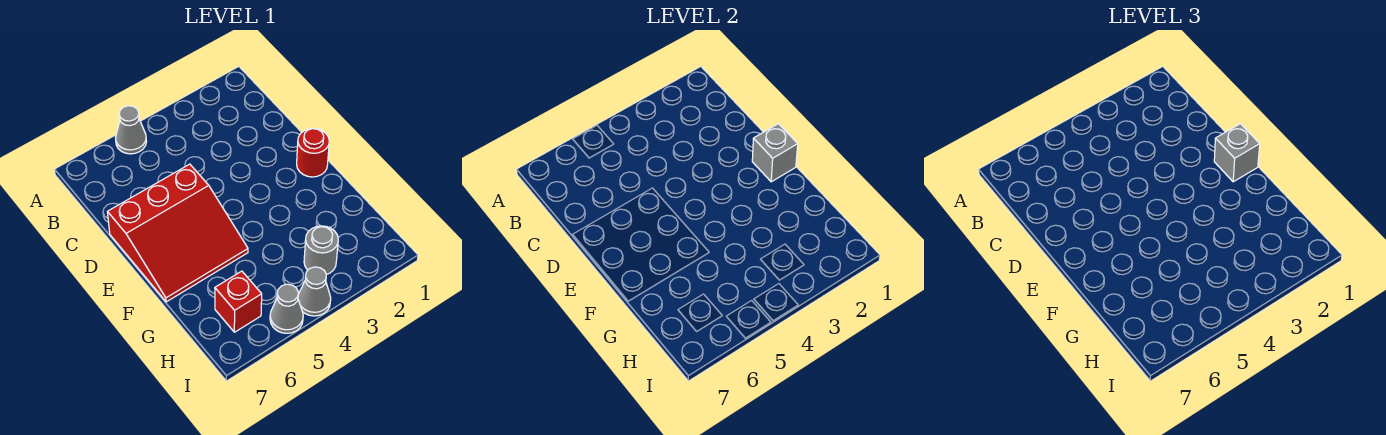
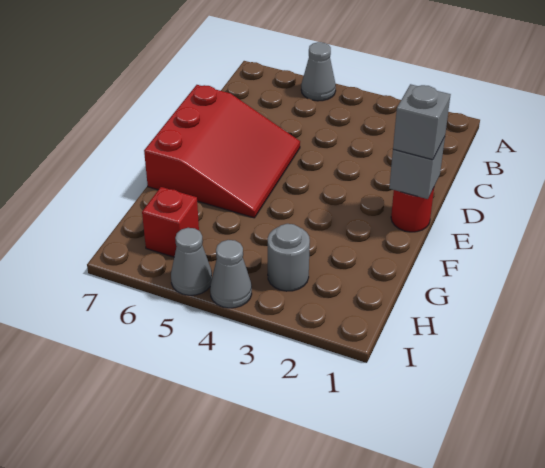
red slope D5:F7 level 1 top D -> red slope D5:F7 level 1 top 7

